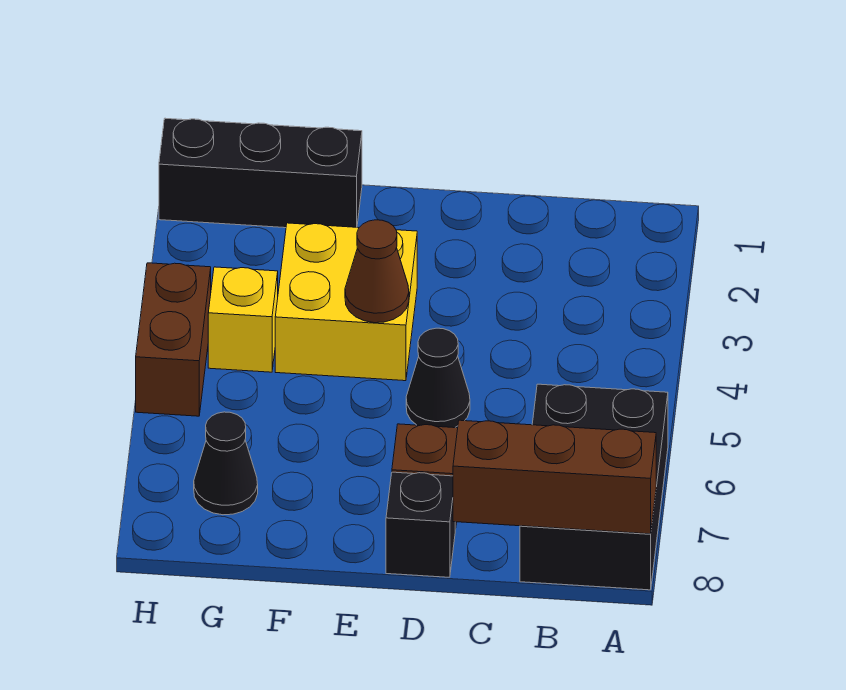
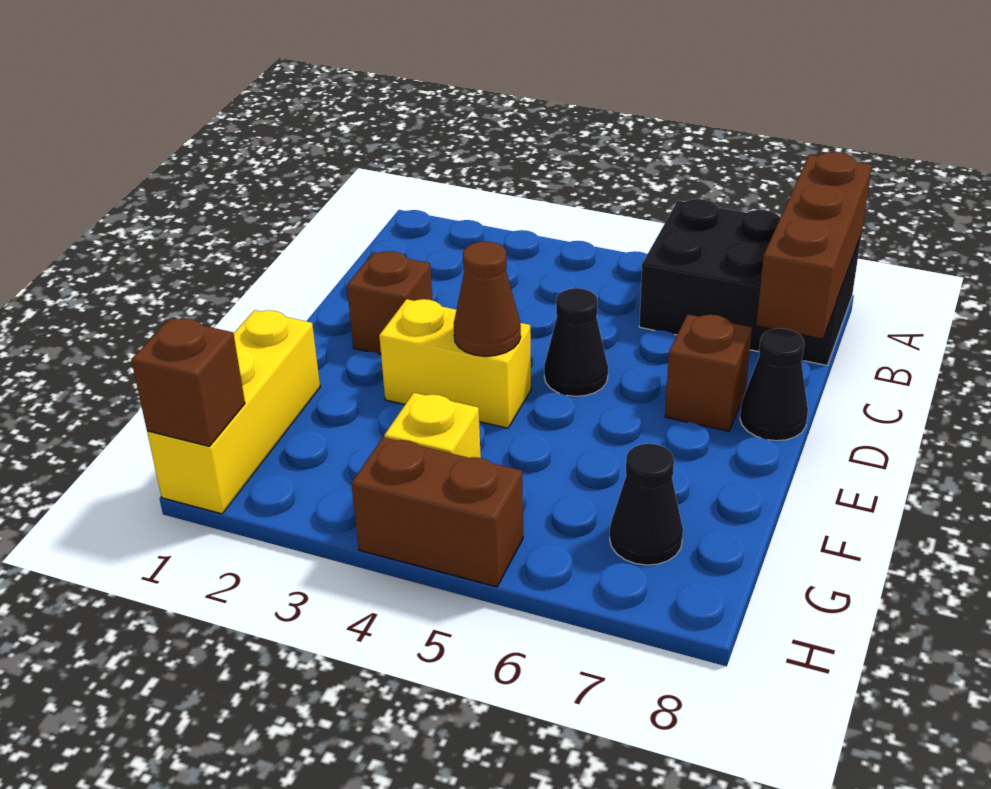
none -> brown brick D2 level 1
black brick D8 level 1 -> black cone D8 level 1
yellow brick E3:F4 level 1 -> yellow brick E3:E4 level 1
black brick F1:H1 level 1 -> yellow brick F1:H1 level 1
none -> brown brick H1 level 2

